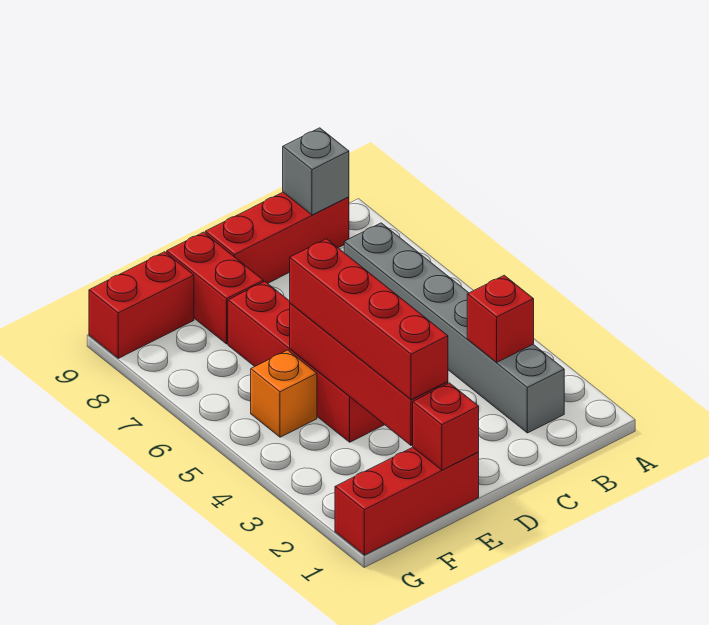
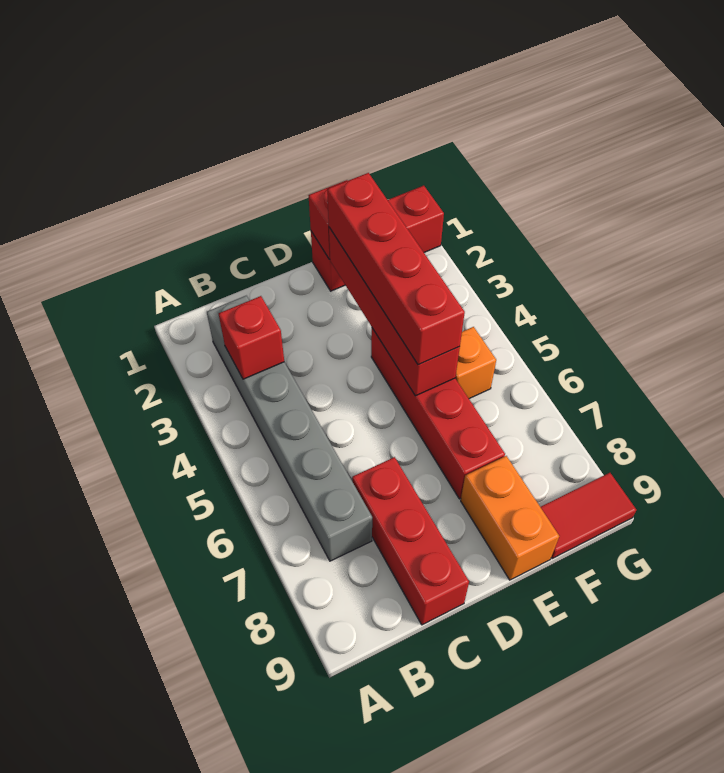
red brick B9:D9 level 1 -> red brick C7:C9 level 1
grey brick B9 level 2 -> none
red brick E8:E9 level 1 -> orange brick E8:E9 level 1
red brick F9:G9 level 1 -> red tile F9:G9 level 1

